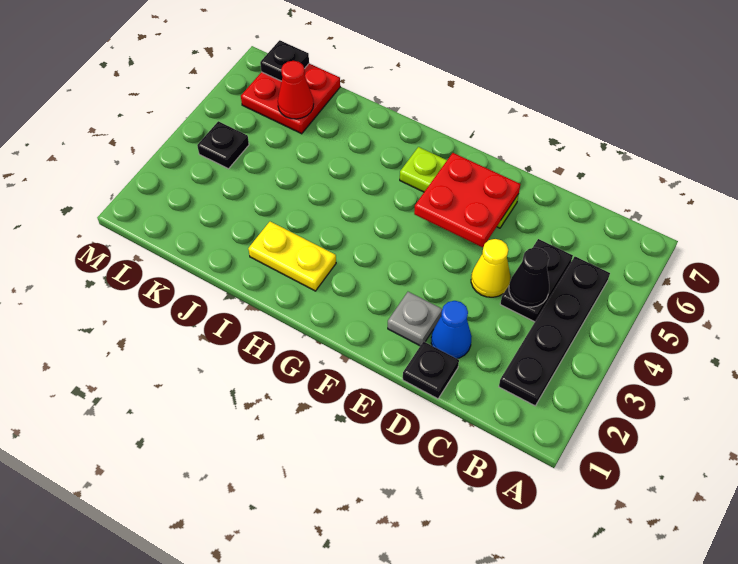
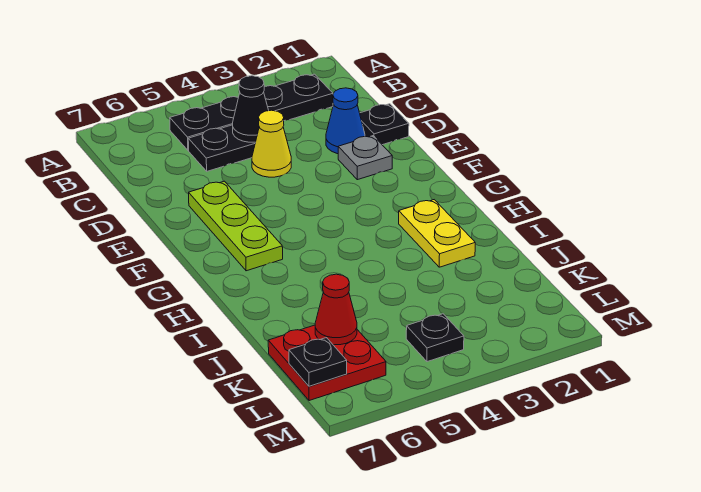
red plate E5:F6 level 2 -> none

